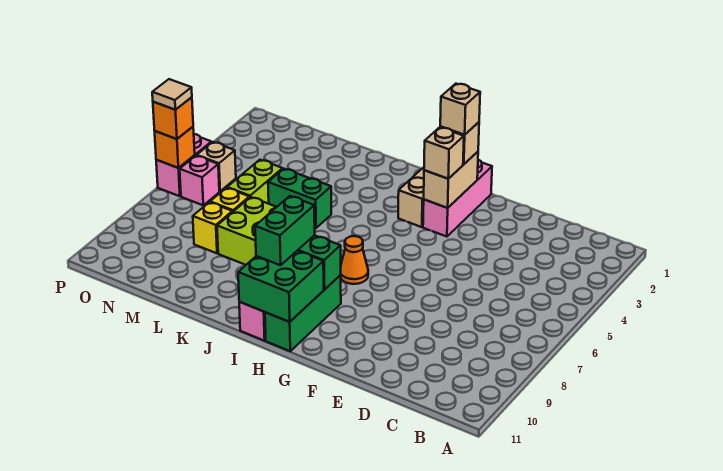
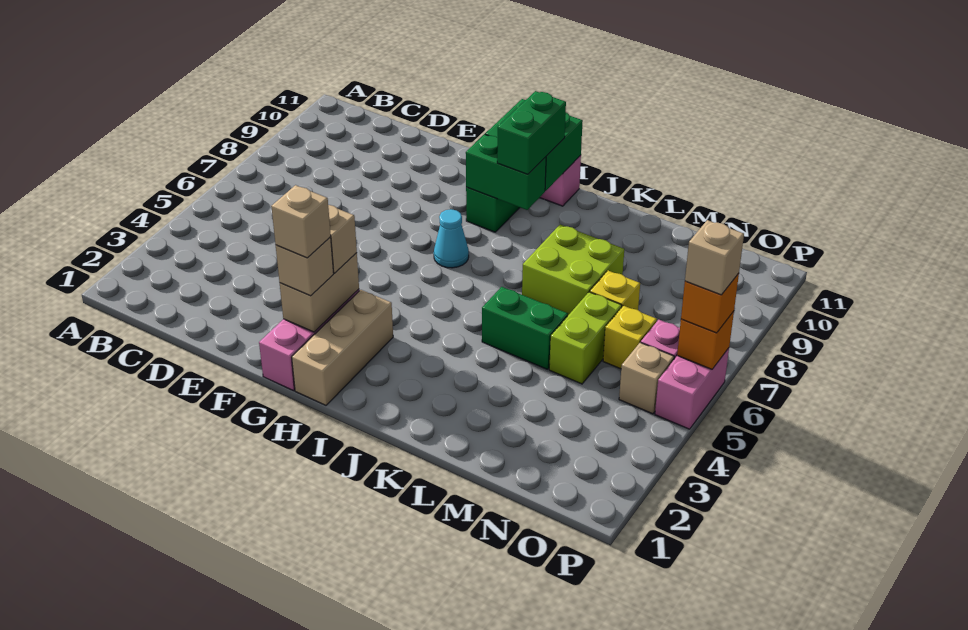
orange cone H7 level 1 -> cyan cone H7 level 1
yellow brick M8 level 1 -> yellow brick N6 level 1
tan tile P6 level 4 -> tan brick P6 level 4

